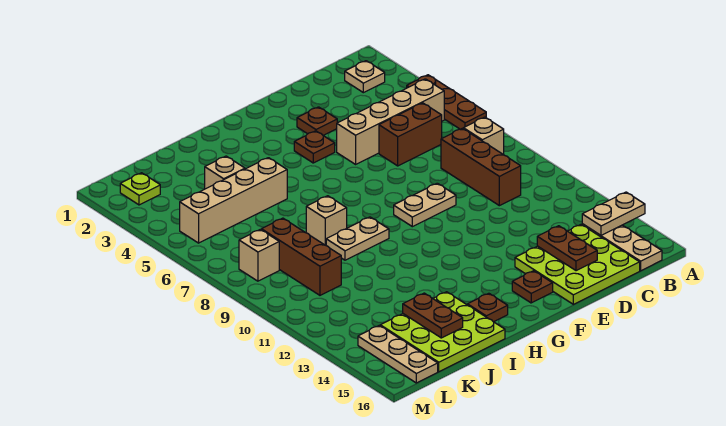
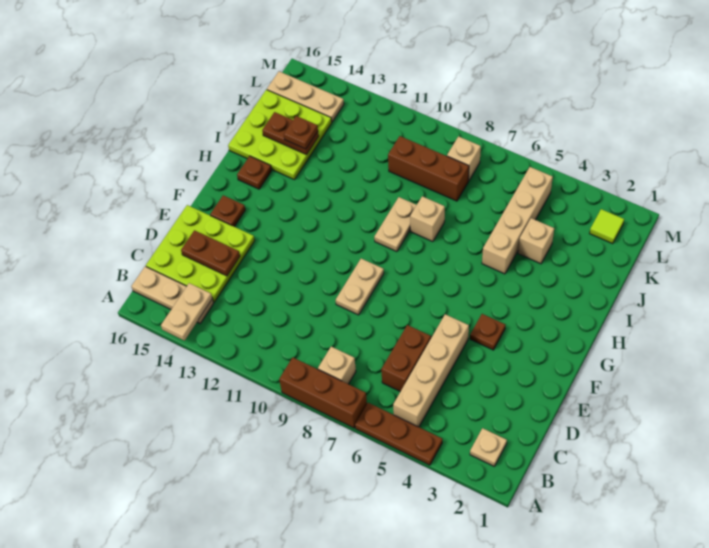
brown brick C8:C10 level 1 -> brown brick A7:A9 level 1
brown plate E3 level 1 -> brown plate J14 level 3
lime plate L2 level 1 -> lime tile L2 level 1

